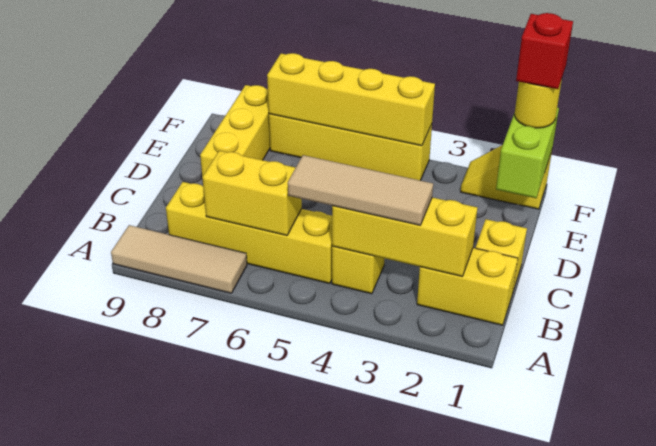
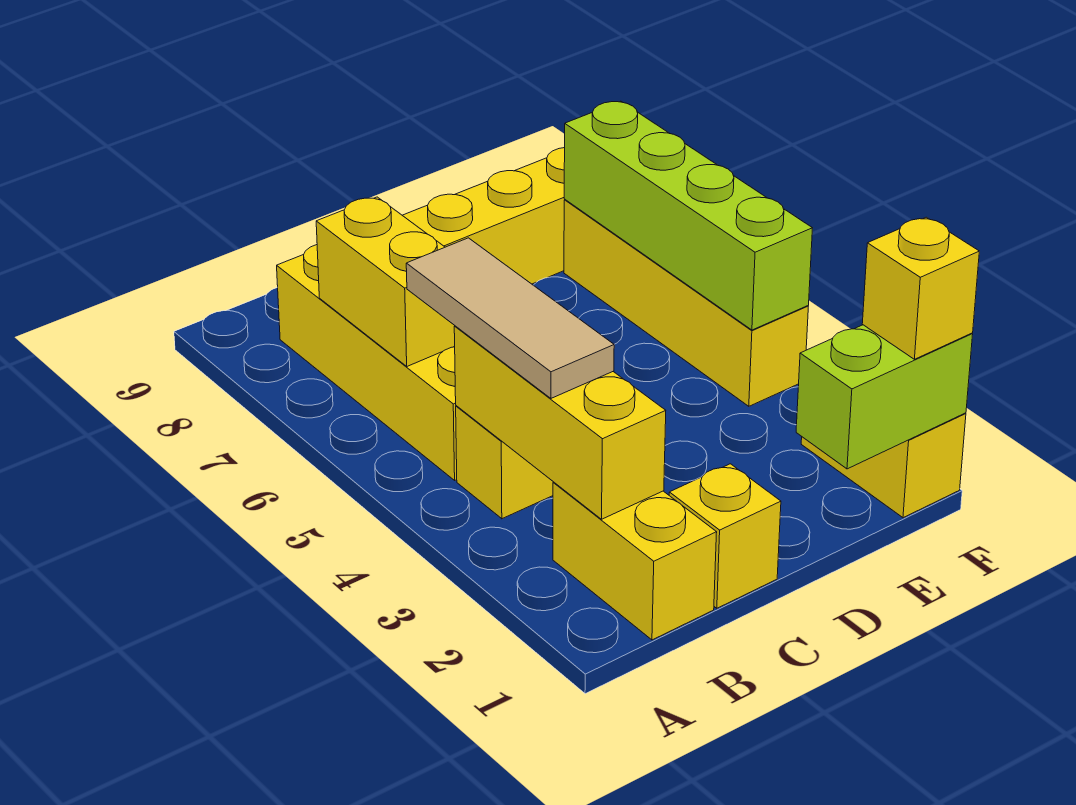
tan tile A7:A9 level 1 -> none
yellow round brick F1 level 3 -> yellow brick F1 level 3
red brick F1 level 4 -> none
yellow brick F4:F7 level 2 -> lime brick F4:F7 level 2

